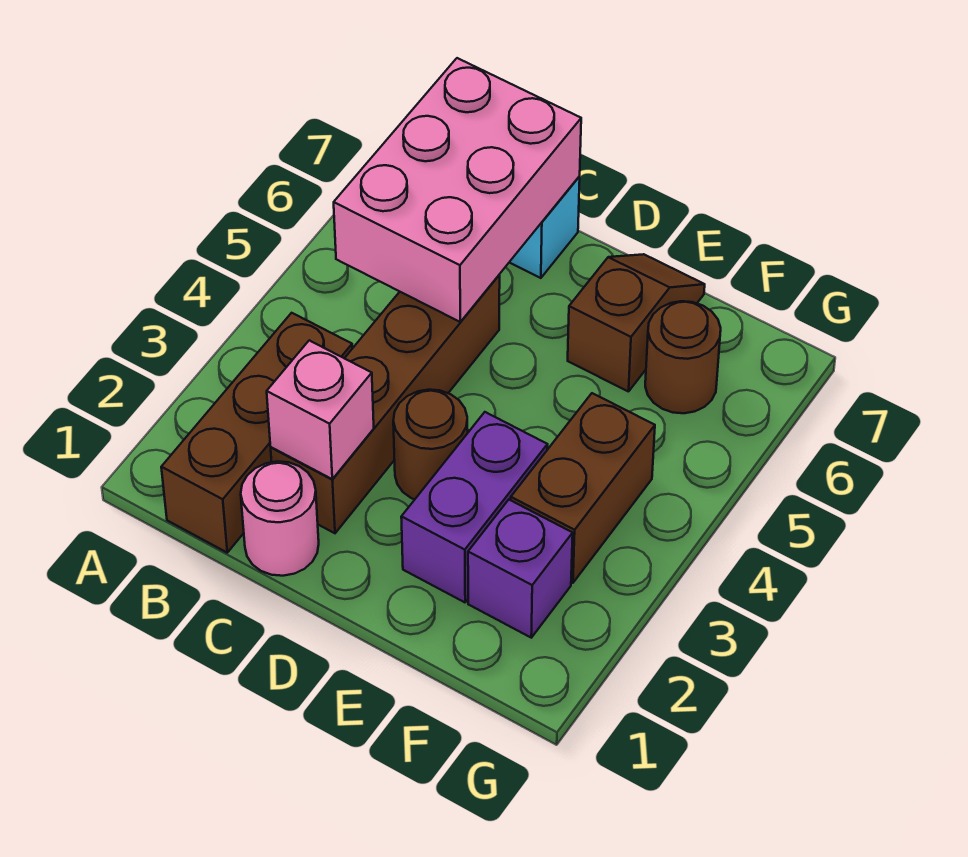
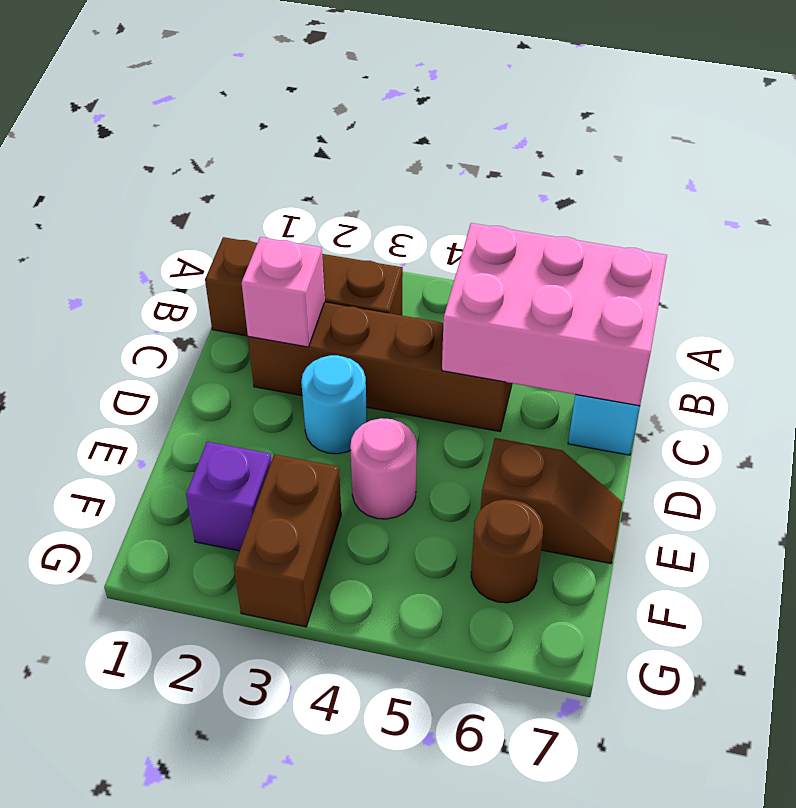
pink round brick C1 level 1 -> pink round brick E4 level 1
brown round brick D3 level 1 -> cyan round brick D3 level 1
purple brick E2:E3 level 1 -> none
brown brick F3:F4 level 1 -> brown brick F3:G3 level 1

